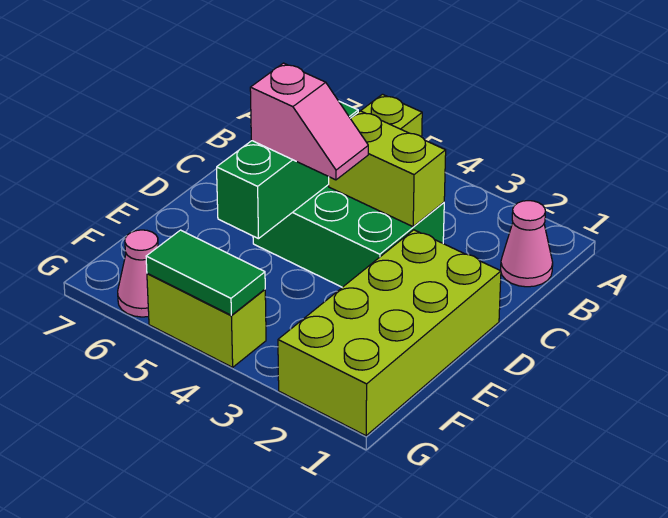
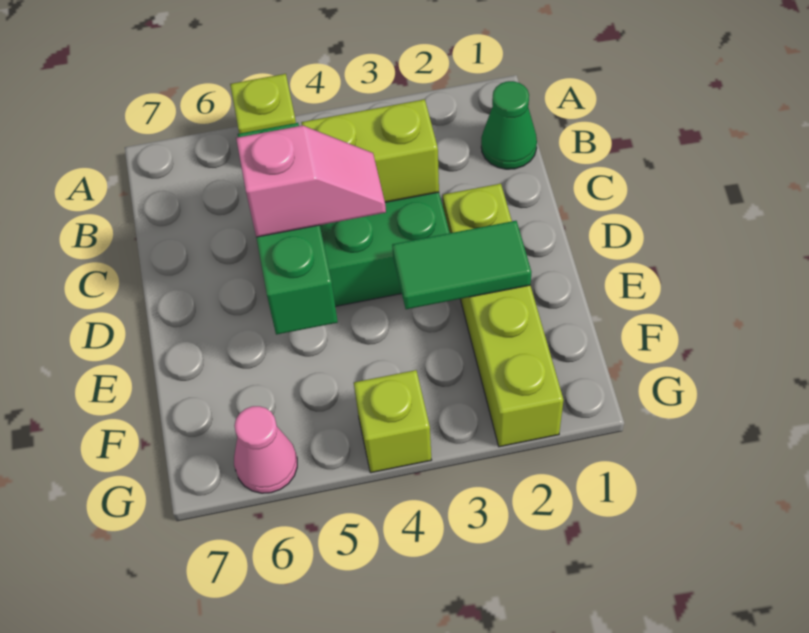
pink cone B1 level 1 -> green cone B1 level 1
lime brick D1:G2 level 1 -> lime brick D2:G2 level 1
lime brick G4:G5 level 1 -> lime brick G4 level 1
green tile G4:G5 level 2 -> green tile E2:E3 level 2

